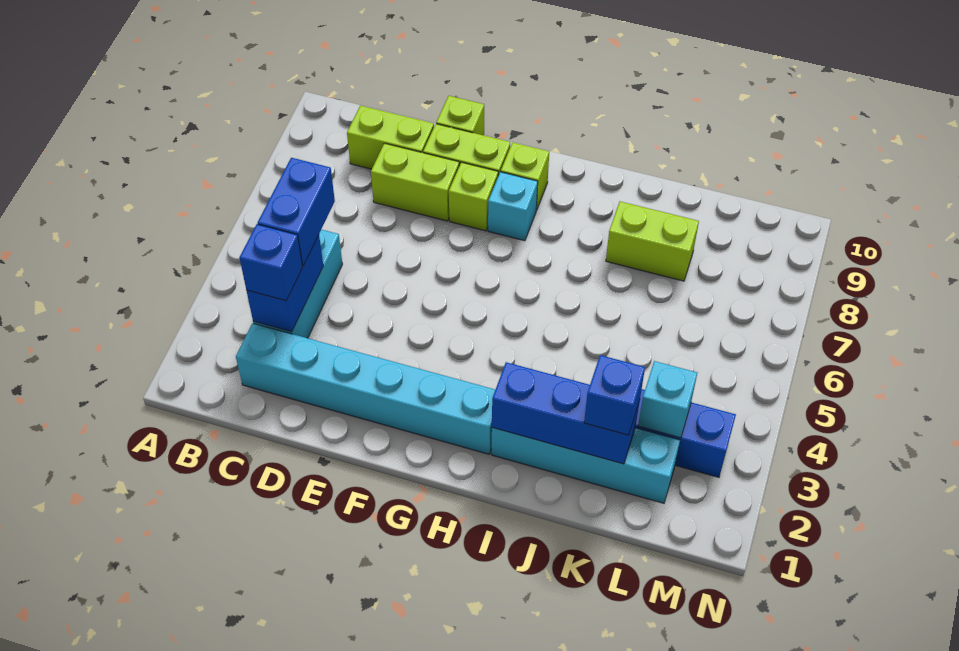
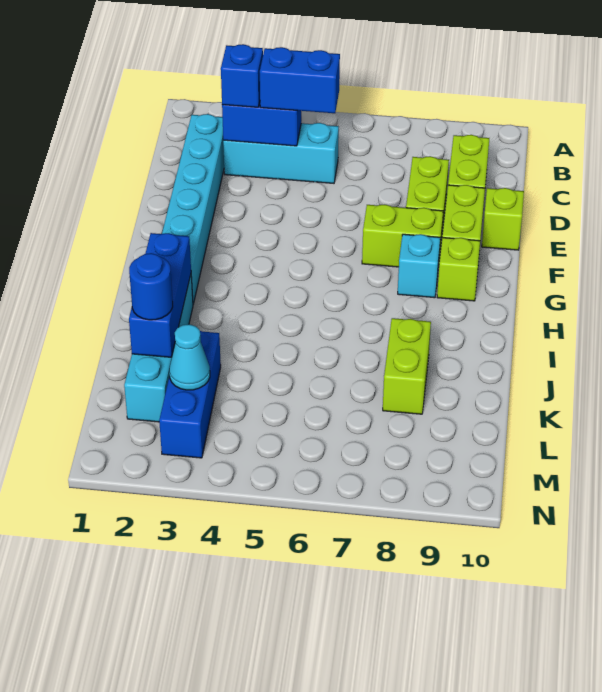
lime brick F8 level 1 -> lime brick F7:F8 level 1
blue brick K2 level 3 -> blue round brick K2 level 3
cyan brick L3 level 2 -> cyan cone L3 level 2

